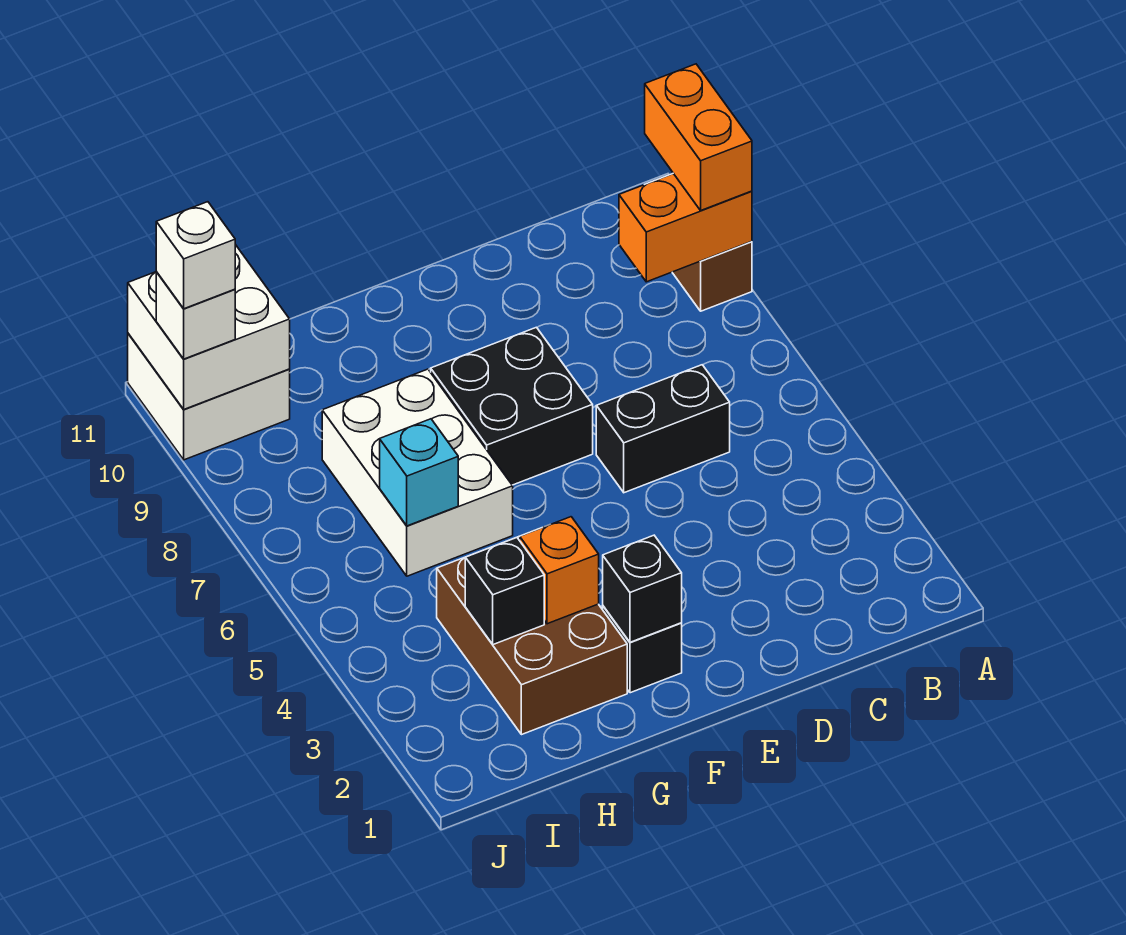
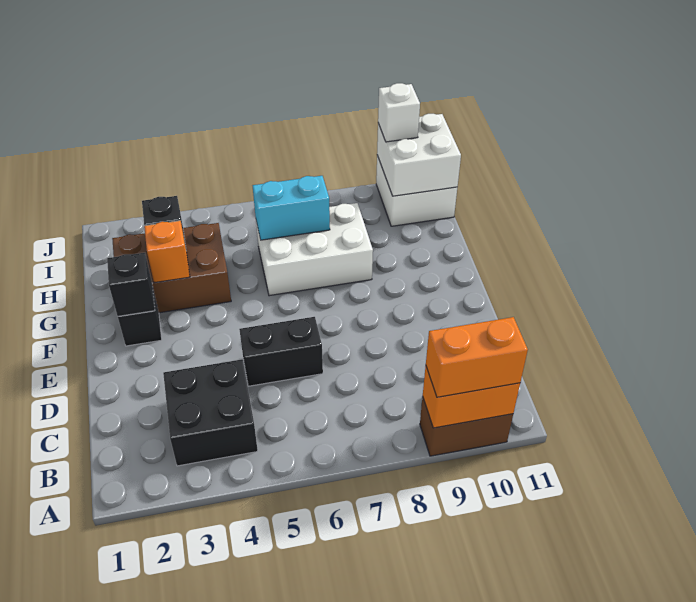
orange brick A9:B9 level 2 -> orange brick A9:A10 level 2
black brick C6:D6 level 1 -> black brick D5:D6 level 1
black brick E7:F8 level 1 -> black brick B3:C4 level 1
cyan brick H6 level 2 -> cyan brick H6:H7 level 2
white brick J10 level 4 -> none

